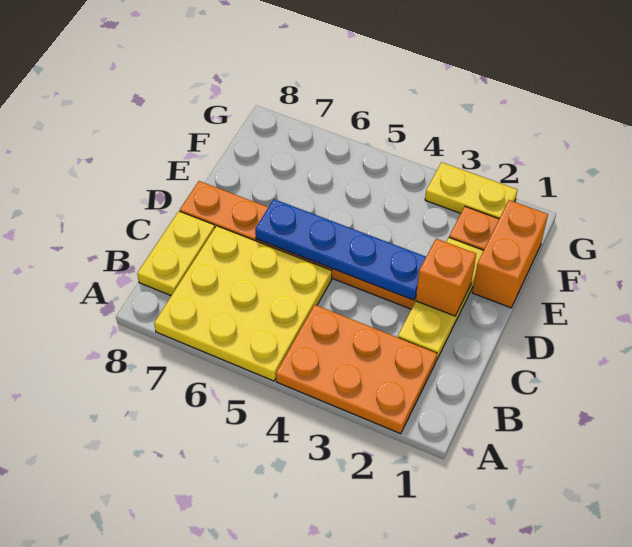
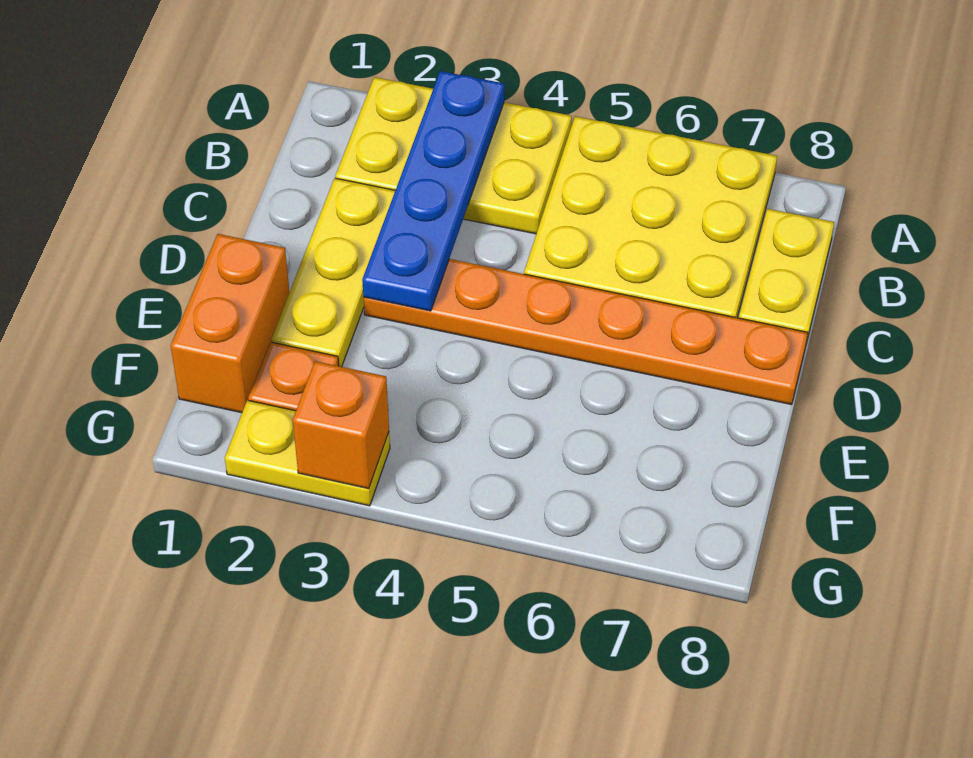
orange plate A2:B4 level 1 -> yellow plate A2:B4 level 1
orange brick D2 level 2 -> orange brick G3 level 2
blue plate D3:D6 level 2 -> blue plate A3:D3 level 2

